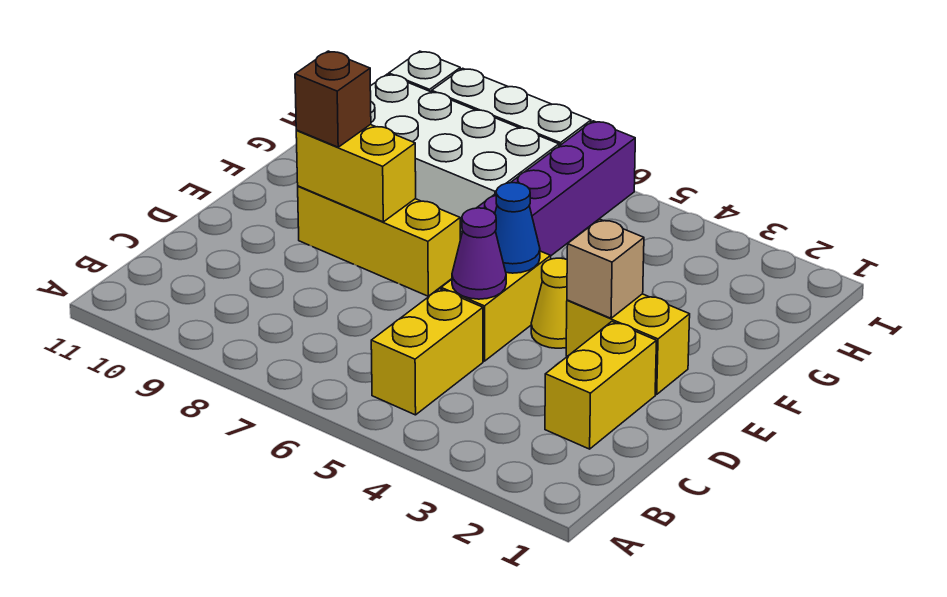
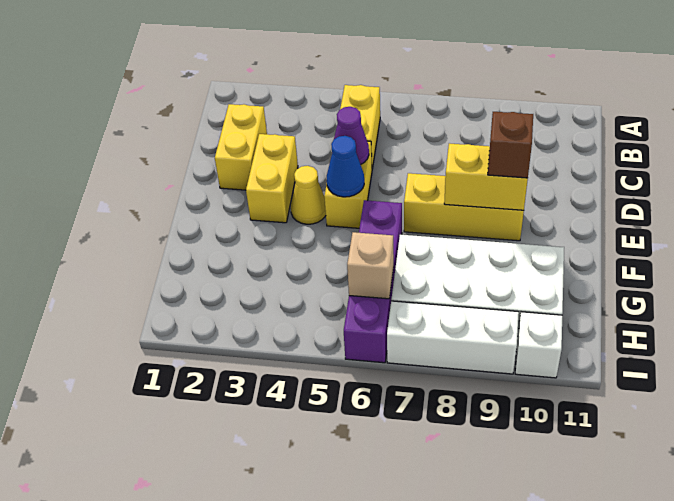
yellow brick E2:E3 level 1 -> yellow brick D3:E3 level 1
tan brick E3 level 2 -> tan brick H6 level 2

